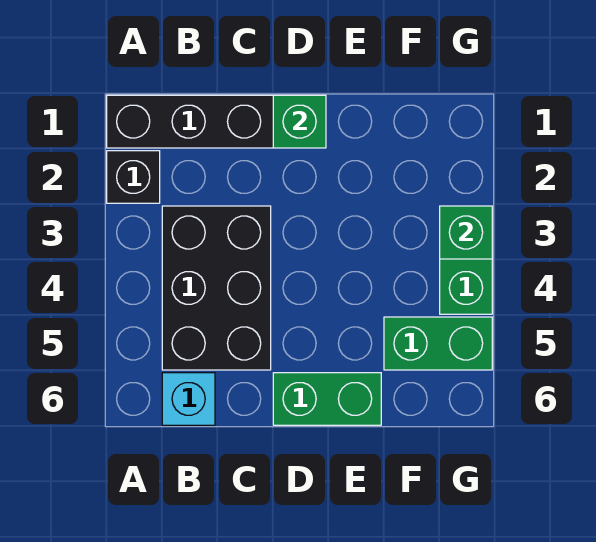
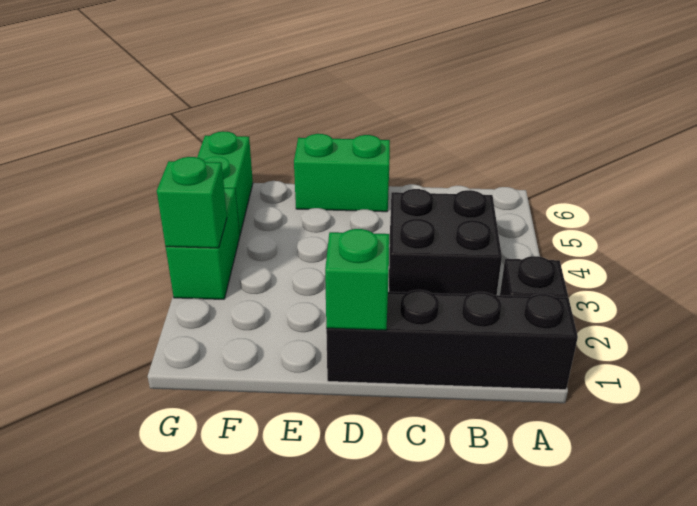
black brick B3:C5 level 1 -> black brick B3:C4 level 1
cyan brick B6 level 1 -> none
green brick F5:G5 level 1 -> green brick G5:G6 level 1

